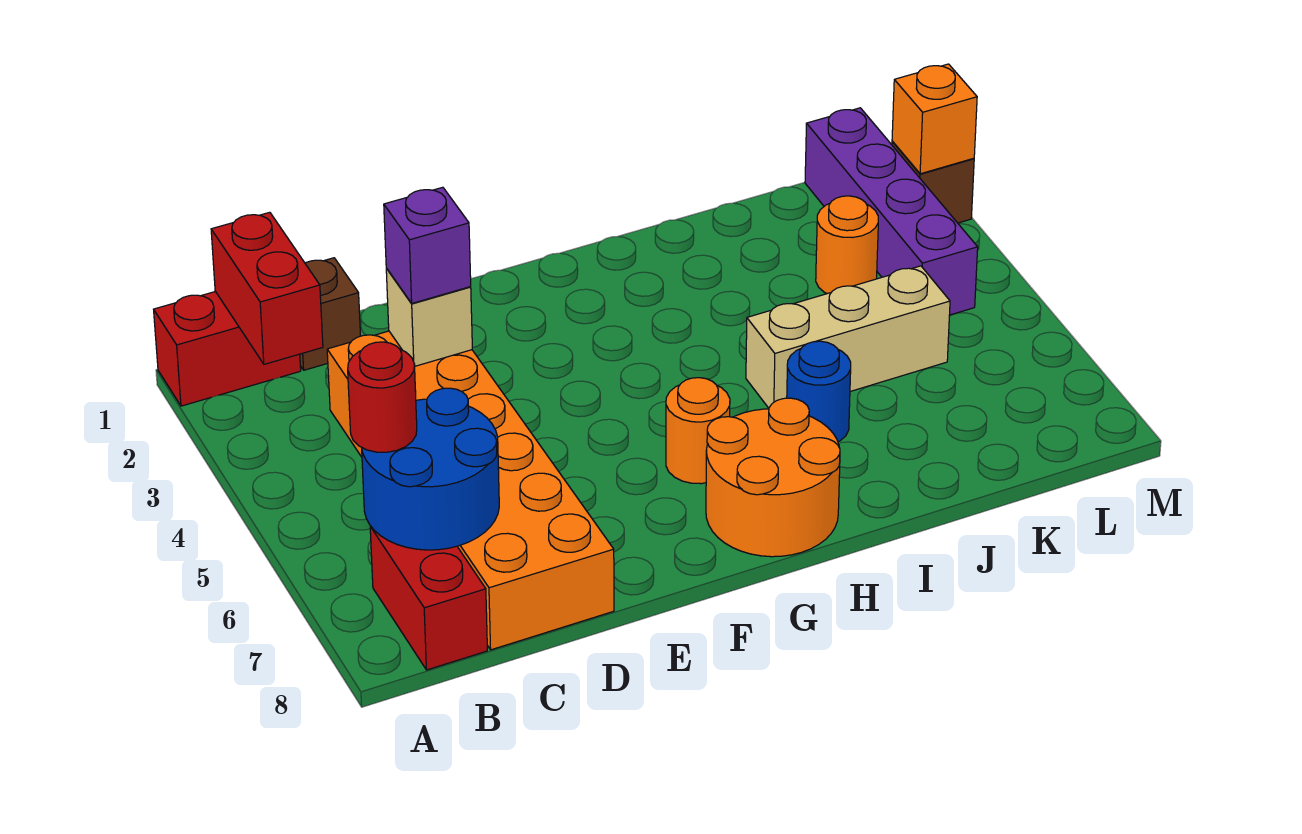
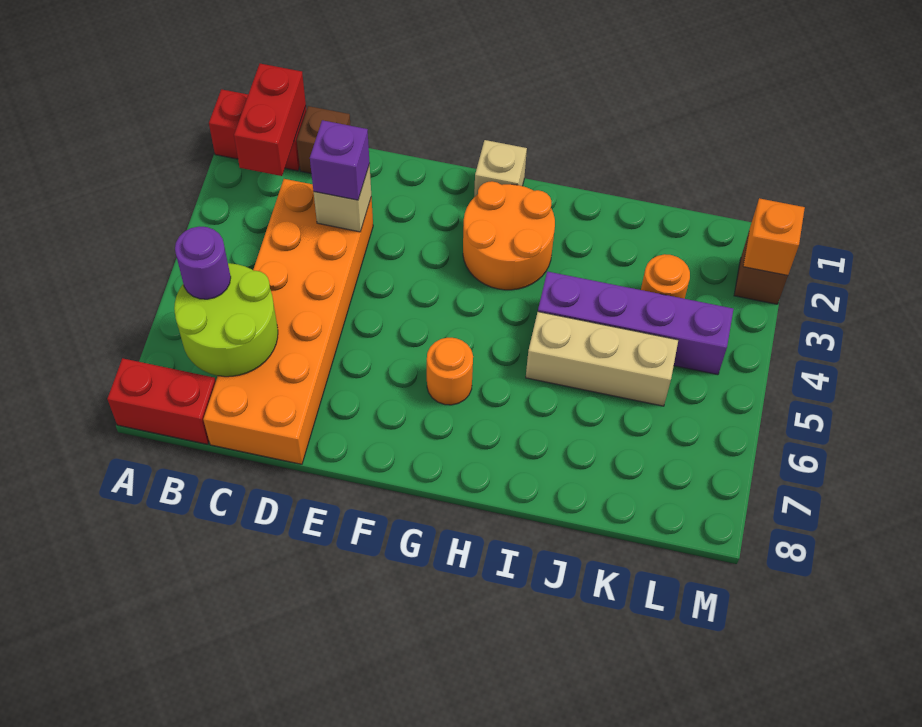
blue round brick B6:C7 level 2 -> lime round brick B6:C7 level 2
red round brick B6 level 3 -> purple round brick B6 level 3
red brick B7:B8 level 1 -> red brick A8:B8 level 1
none -> tan brick G1 level 1
orange round brick G7:H8 level 1 -> orange round brick G2:H3 level 1
blue round brick I6 level 1 -> none
purple brick L1:L4 level 1 -> purple brick I4:L4 level 1

